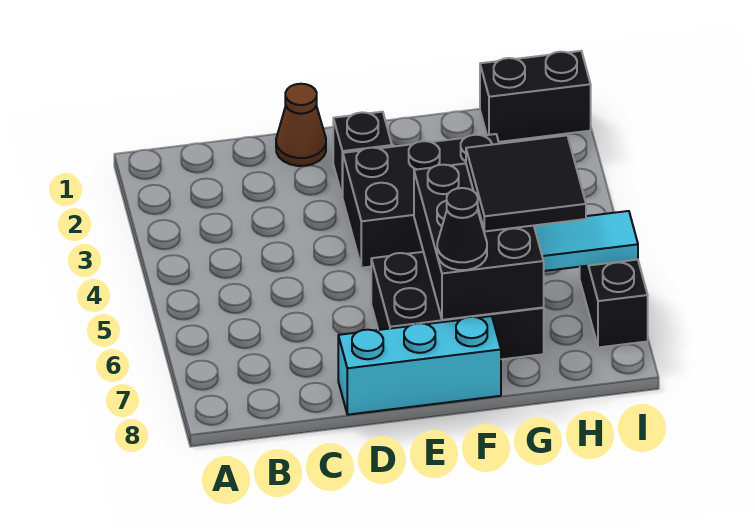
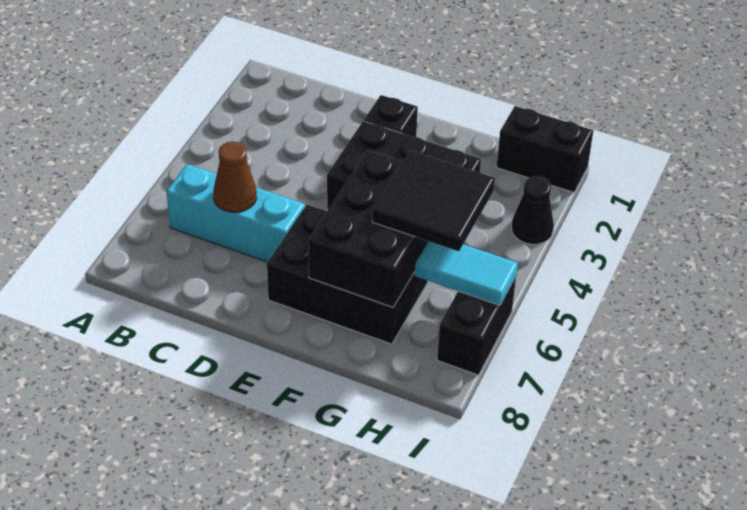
brown cone D1 level 1 -> brown cone C6 level 2
cyan brick D8:F8 level 1 -> cyan brick B6:D6 level 1
black cone F7 level 3 -> black cone I3 level 1

